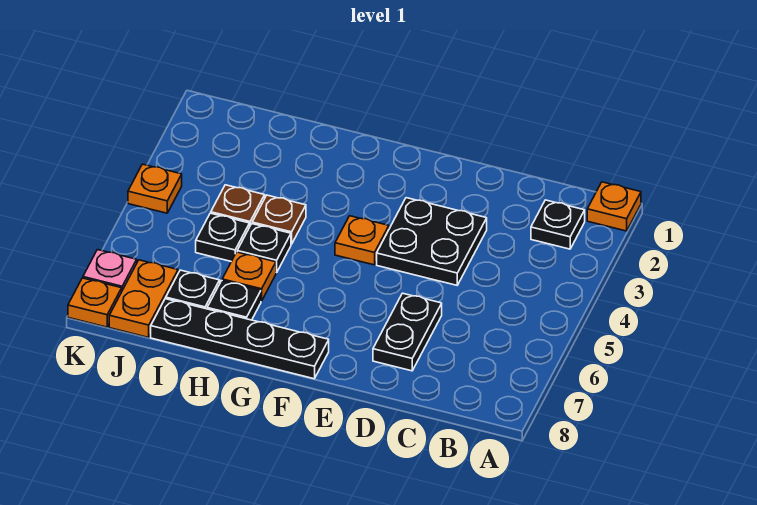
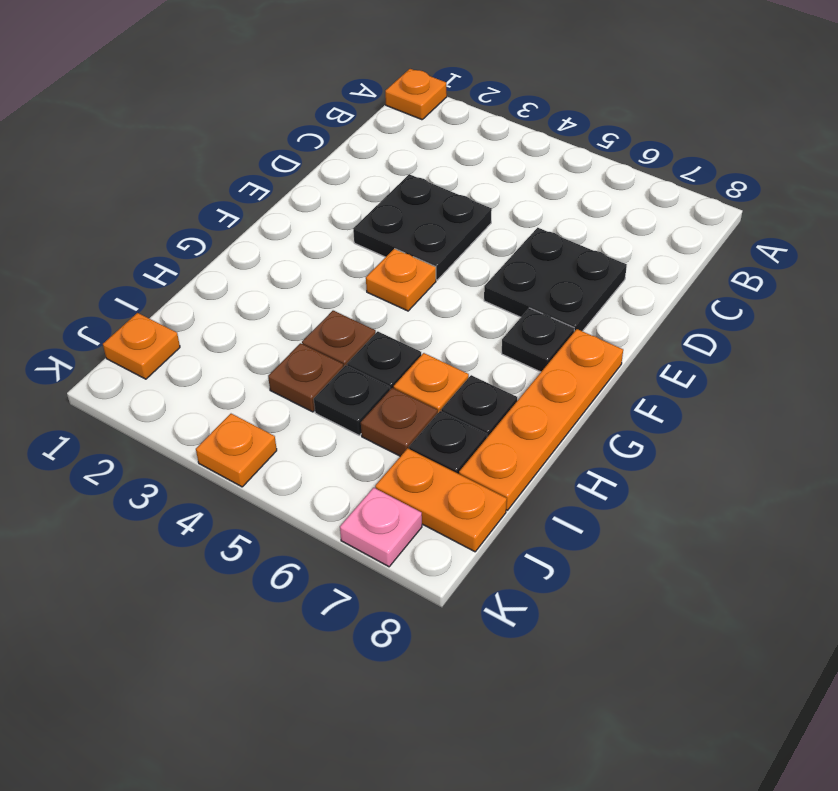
black plate B2 level 1 -> black plate F7 level 1
black plate D6:D7 level 1 -> black plate D6:E7 level 1
black plate F8:I8 level 1 -> orange plate F8:I8 level 1
none -> brown plate I6 level 1
orange plate K8 level 1 -> orange plate J1 level 1

